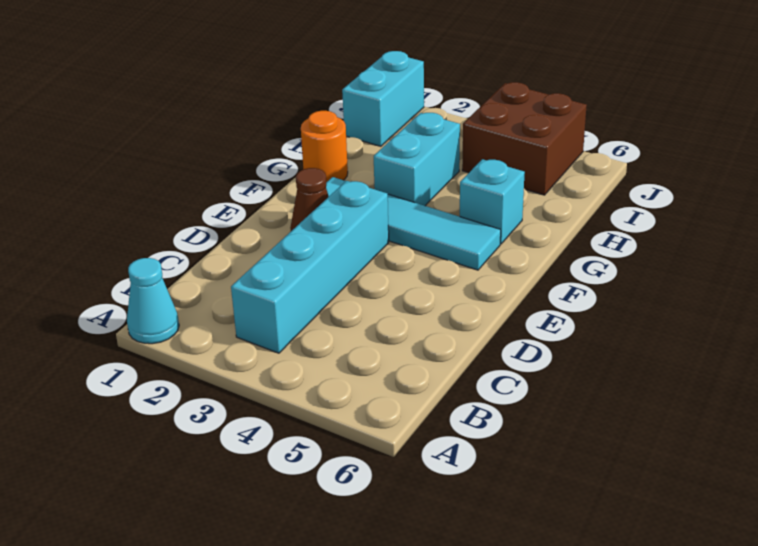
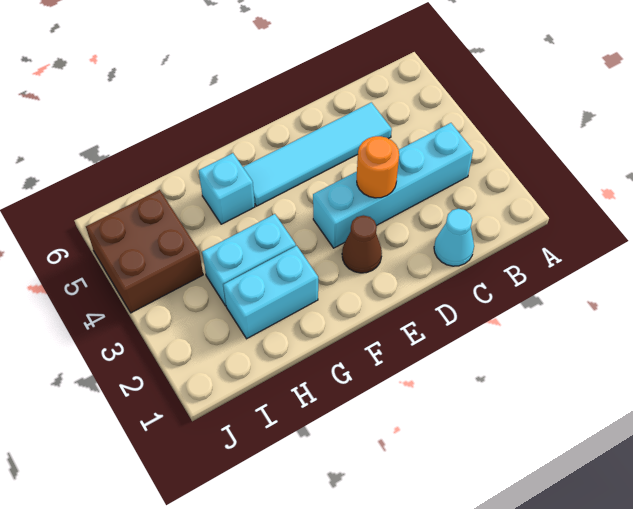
cyan cone A1 level 1 -> cyan cone C1 level 1
cyan tile F2:F5 level 1 -> cyan tile C5:F5 level 1
orange round brick G1 level 1 -> orange round brick D3 level 2
cyan brick I1:J1 level 1 -> cyan brick G2:H2 level 1

